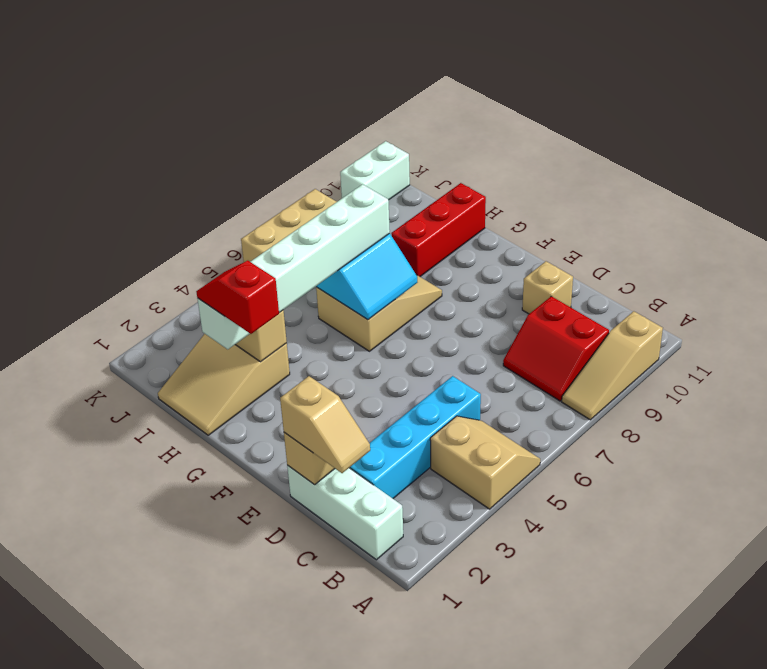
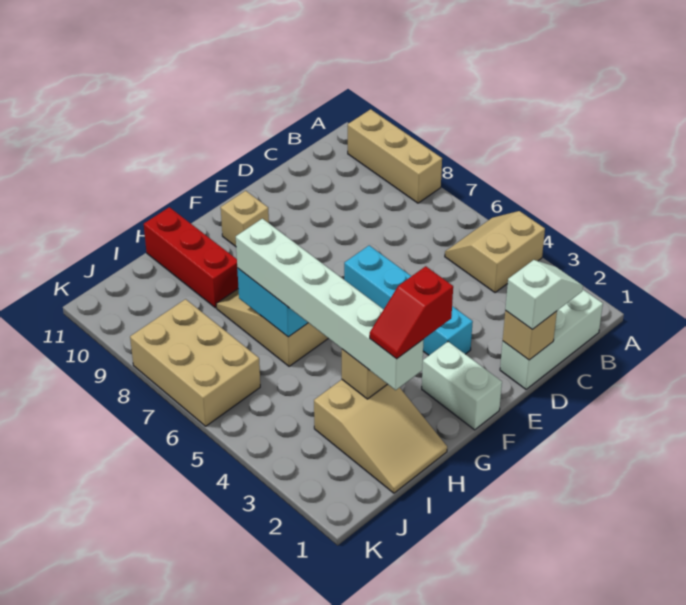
tan slope A8:A10 level 1 top 10 -> tan brick A8:A10 level 1
red slope B8:C9 level 1 top 9 -> none
tan slope C1:D1 level 3 top D -> white slope C1:D1 level 3 top D
cyan brick C2:C5 level 1 -> cyan brick E3:E6 level 1
tan brick D10 level 1 -> tan brick F10 level 1
white brick K10:K11 level 1 -> white brick F1:F2 level 1

